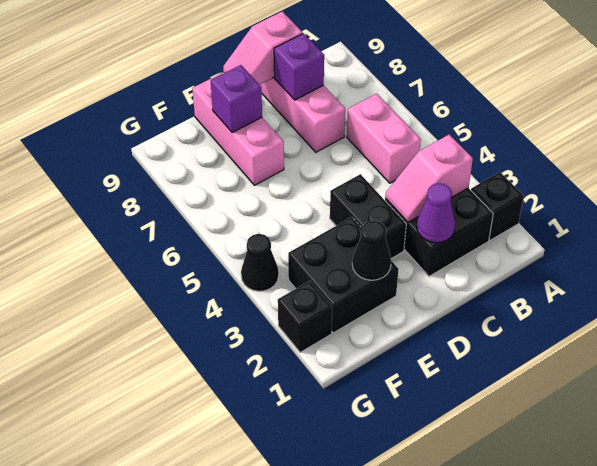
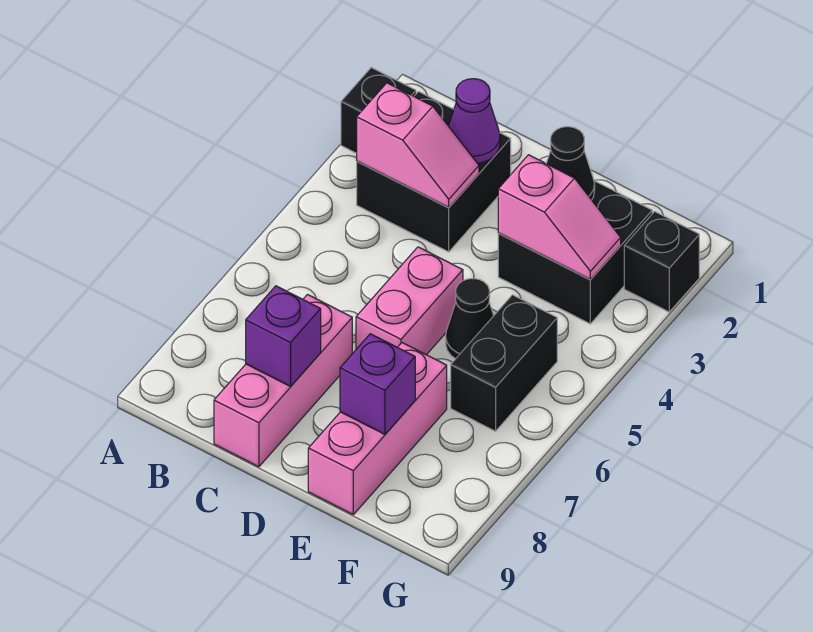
pink brick B5:B6 level 1 -> pink brick D5:D6 level 1
pink slope C9:D9 level 2 top C -> pink slope E3:F3 level 2 top E
black brick D3:D4 level 1 -> black brick F5:F6 level 1
black cone G4 level 1 -> black cone E5 level 1

